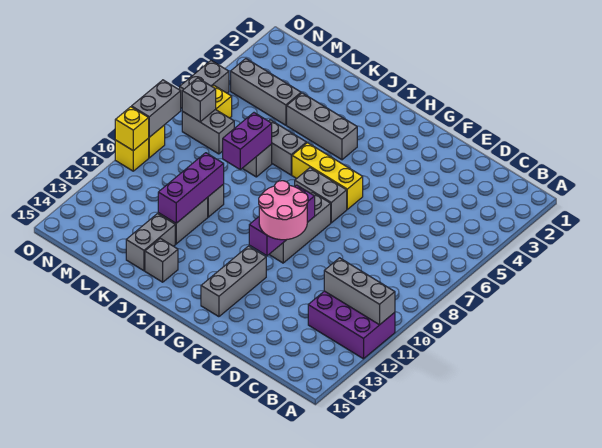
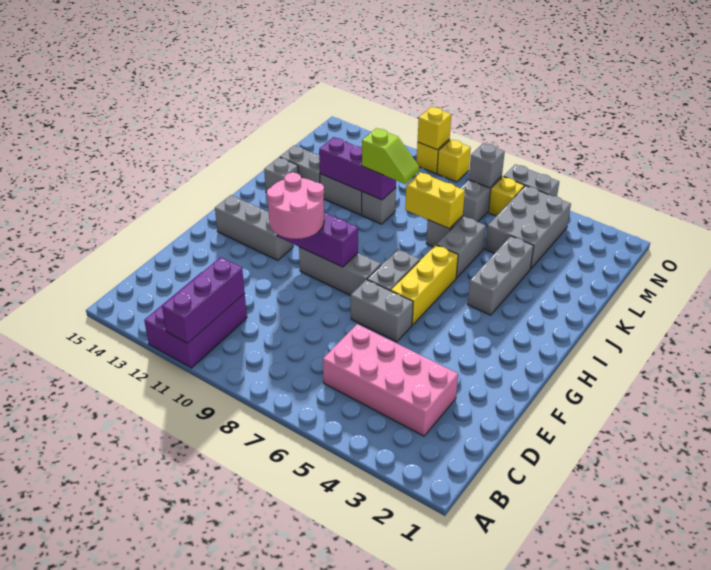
grey brick A11:C11 level 2 -> purple brick A11:C11 level 2
none -> pink brick C3:D6 level 1
purple brick K7:K8 level 2 -> yellow brick K7:K8 level 2
none -> lime slope K9:K10 level 3 top 10
grey brick L4:N4 level 1 -> grey brick L4:N5 level 1
grey brick O8:O9 level 2 -> grey brick F6:F7 level 1

